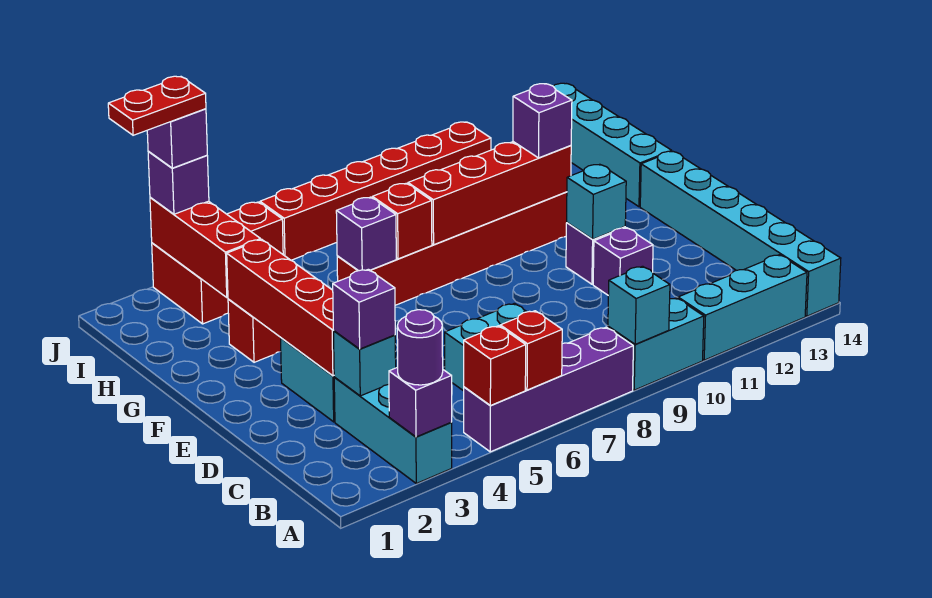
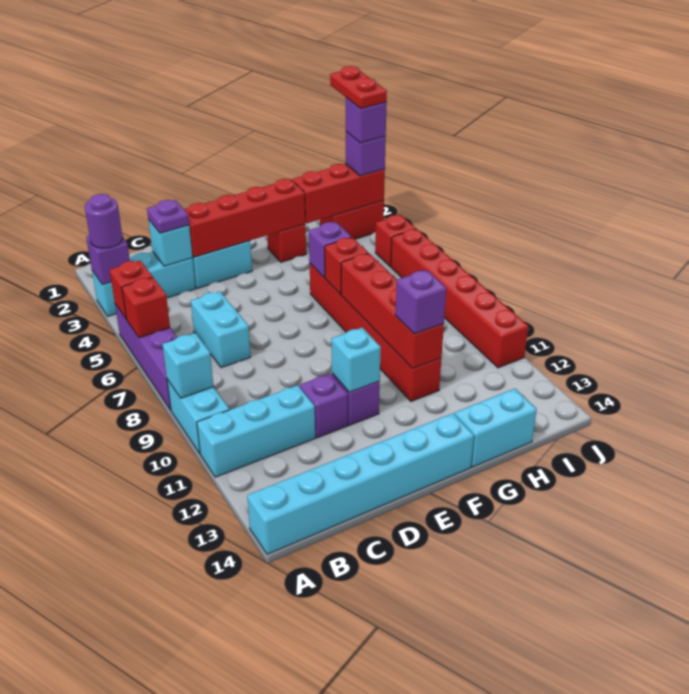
cyan brick A11:A13 level 1 -> cyan brick A11:C11 level 1
purple brick C3 level 3 -> purple plate C3 level 3
cyan brick G14:J14 level 1 -> cyan brick G14:H14 level 1

